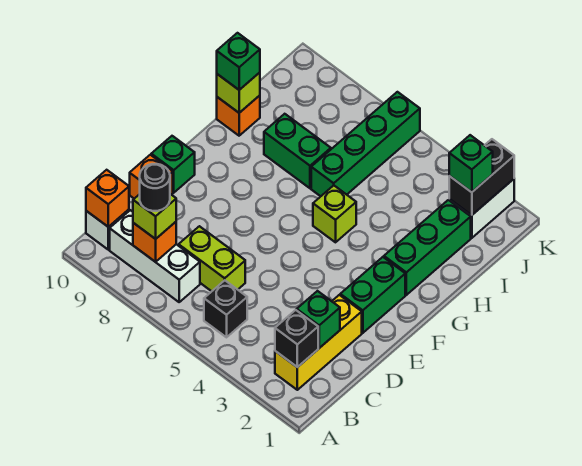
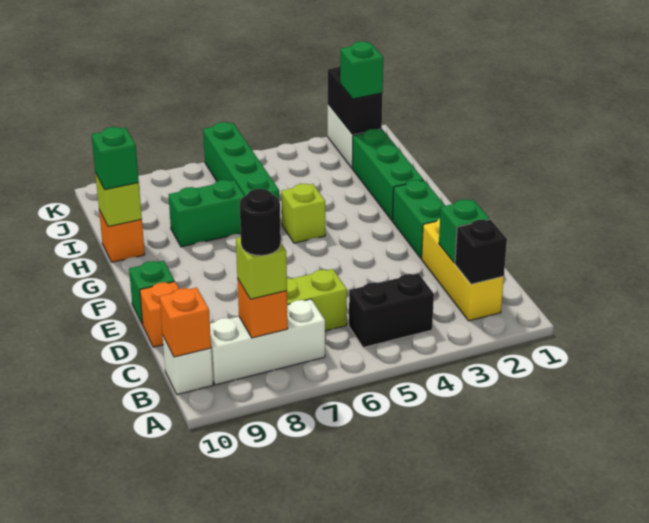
black brick B5 level 1 -> black brick B4:B5 level 1

